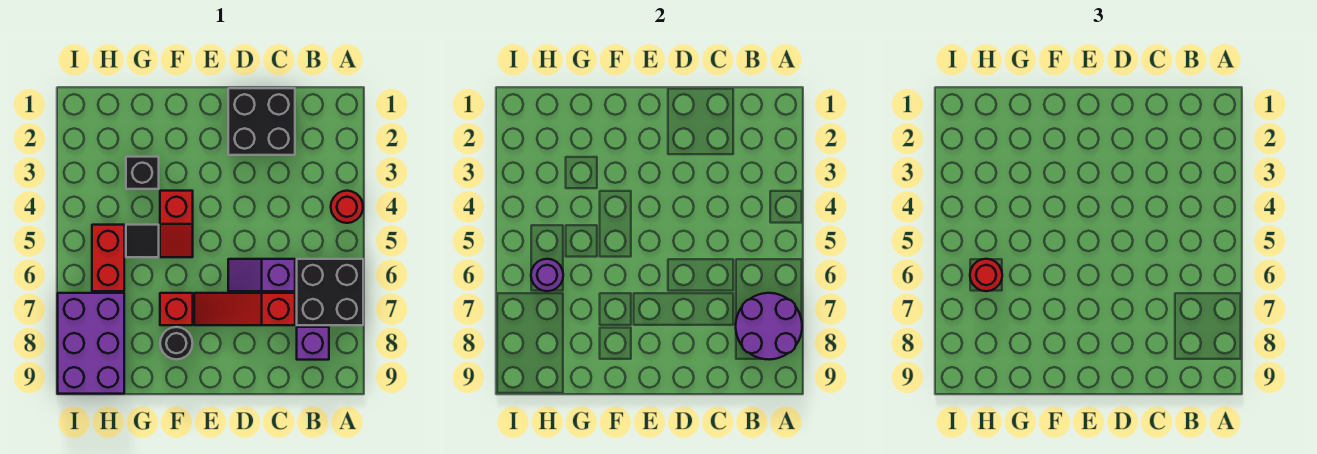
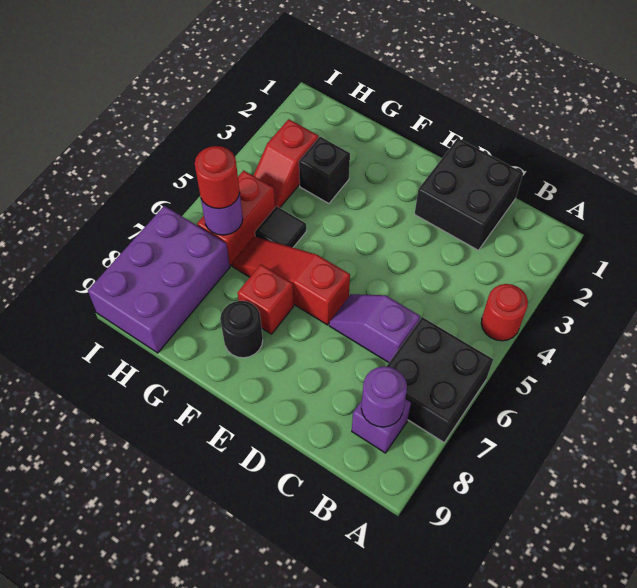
purple round brick A7:B8 level 2 -> purple round brick B8 level 2
red slope C7:E7 level 1 top C -> red slope E6:G6 level 1 top E
red slope F4:F5 level 1 top 4 -> red slope H3:H4 level 1 top 3

